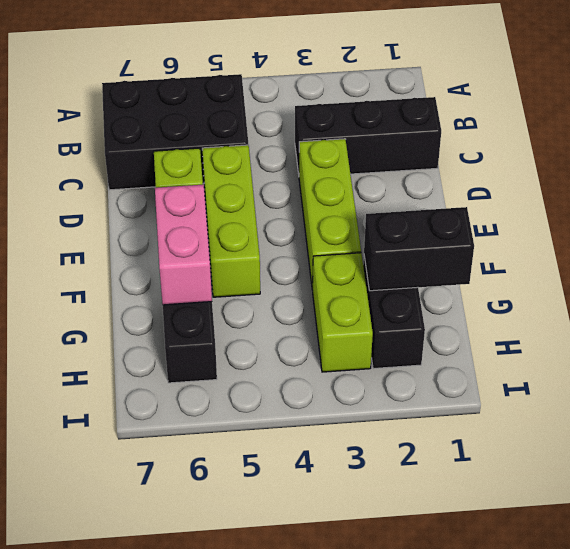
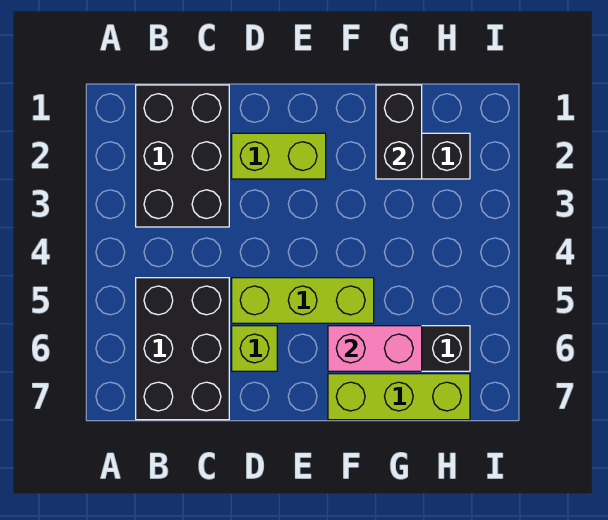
black brick C1:C3 level 1 -> black brick B1:C3 level 1
lime brick D3:F3 level 1 -> lime brick F7:H7 level 1
lime brick G3:H3 level 1 -> lime brick D2:E2 level 1

